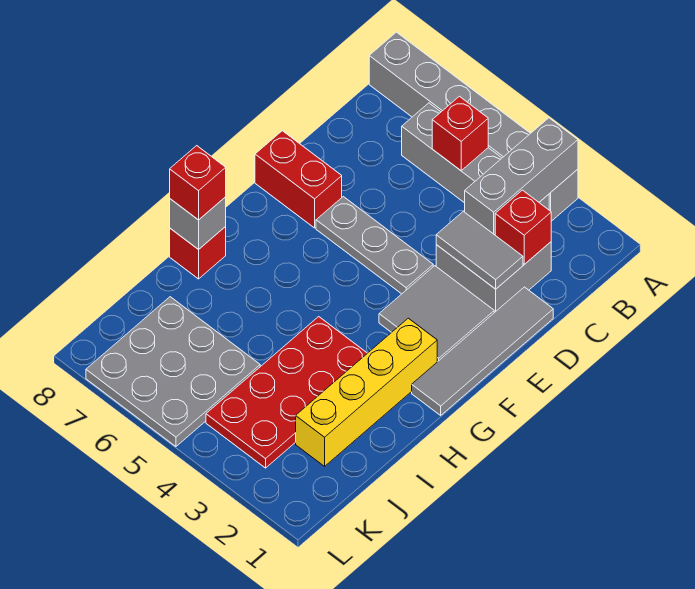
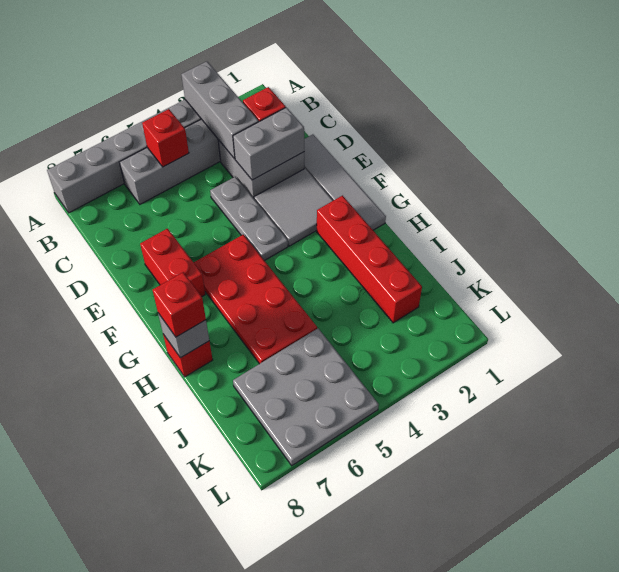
grey tile D2:D3 level 2 -> grey brick D2:D3 level 2
grey plate E4:E6 level 1 -> grey plate D4:F4 level 1
red brick E7:E8 level 1 -> red brick E7:F7 level 1
yellow brick G2:J2 level 1 -> red brick G2:J2 level 1
red plate H3:K4 level 1 -> red plate F5:I6 level 1

